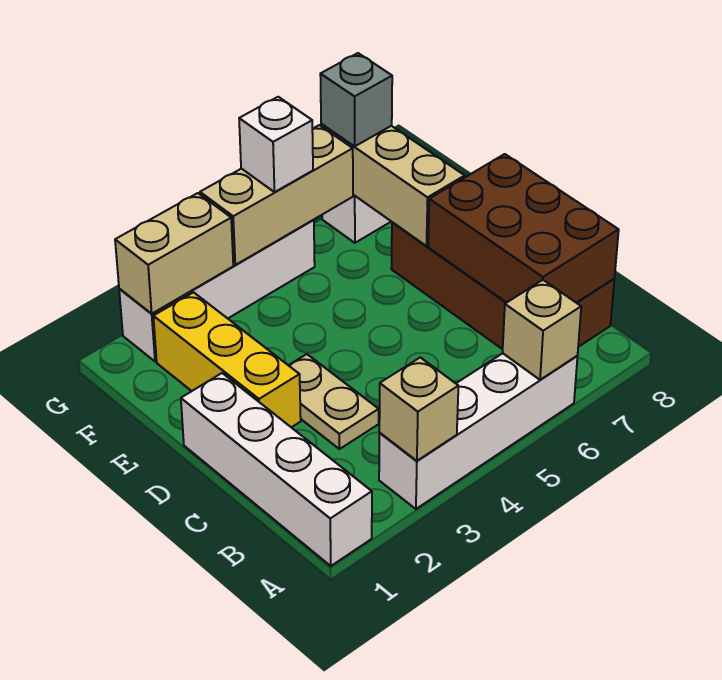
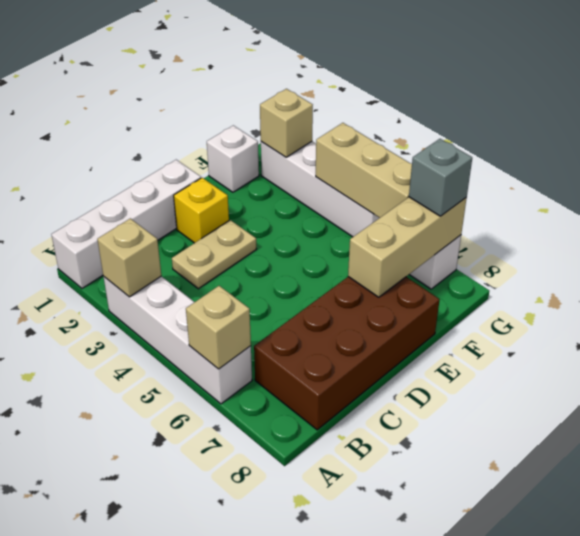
brown brick B7:D8 level 2 -> none
yellow brick D2:F2 level 1 -> yellow brick D2 level 1
tan brick G2:G3 level 2 -> tan brick G2 level 2
white brick G5 level 3 -> white brick F1 level 1

